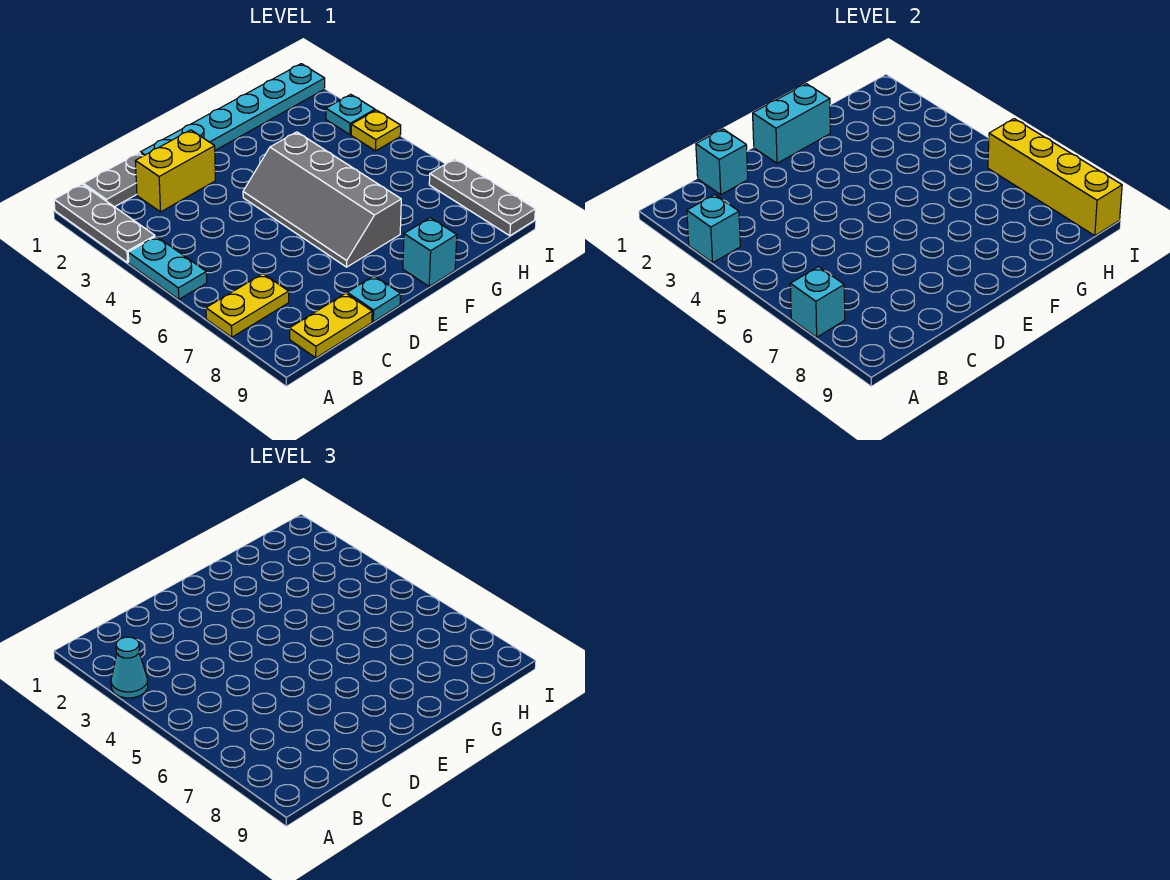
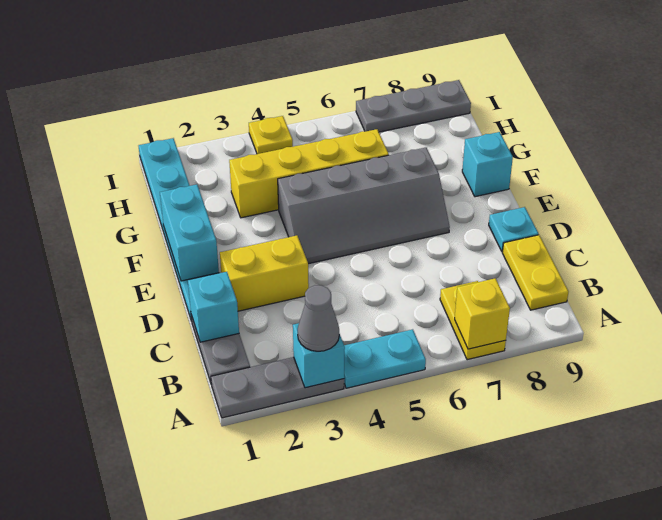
cyan cone A3 level 3 -> grey cone A3 level 3
cyan brick A7 level 2 -> yellow brick A7 level 2
yellow brick C2:D2 level 1 -> yellow brick D2:D3 level 1
cyan plate I3 level 1 -> none
yellow brick I6:I9 level 2 -> yellow brick G3:G6 level 1

